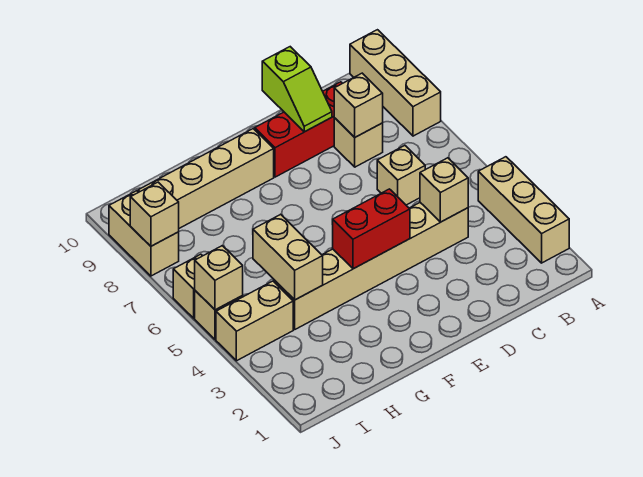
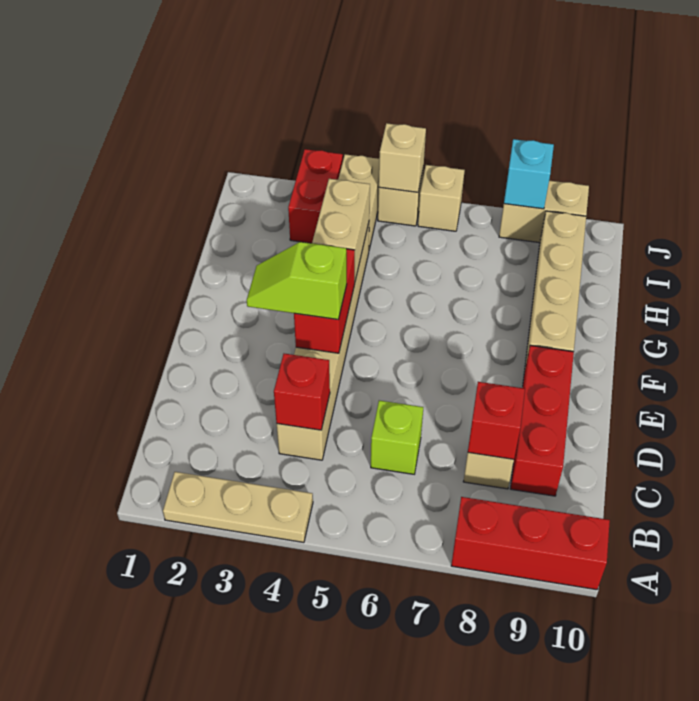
tan brick A2:A4 level 1 -> tan plate A2:A4 level 1
tan brick A8:A10 level 1 -> red brick A8:A10 level 1
tan brick C4 level 2 -> red brick C4 level 2
tan brick C6 level 1 -> lime brick C6 level 1
tan brick C8 level 2 -> red brick C8 level 2
lime slope D9:D10 level 2 top 10 -> lime slope E3:E4 level 3 top 4
tan brick H4:H5 level 2 -> tan brick G4:H4 level 2
none -> red brick I3:J3 level 1
tan brick J8 level 2 -> cyan brick J8 level 2

